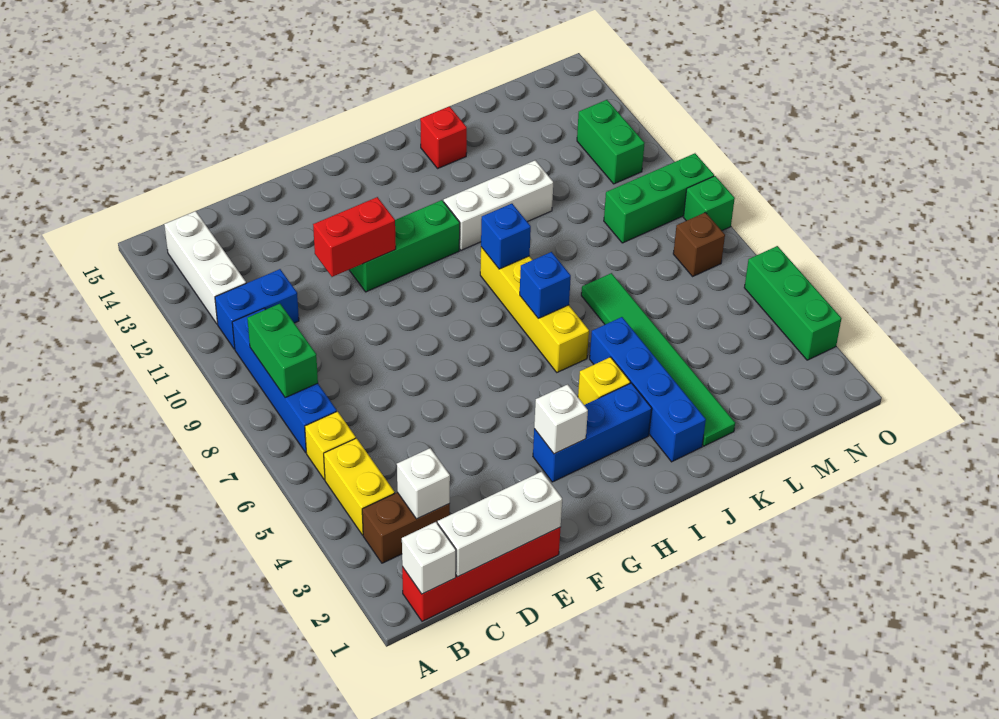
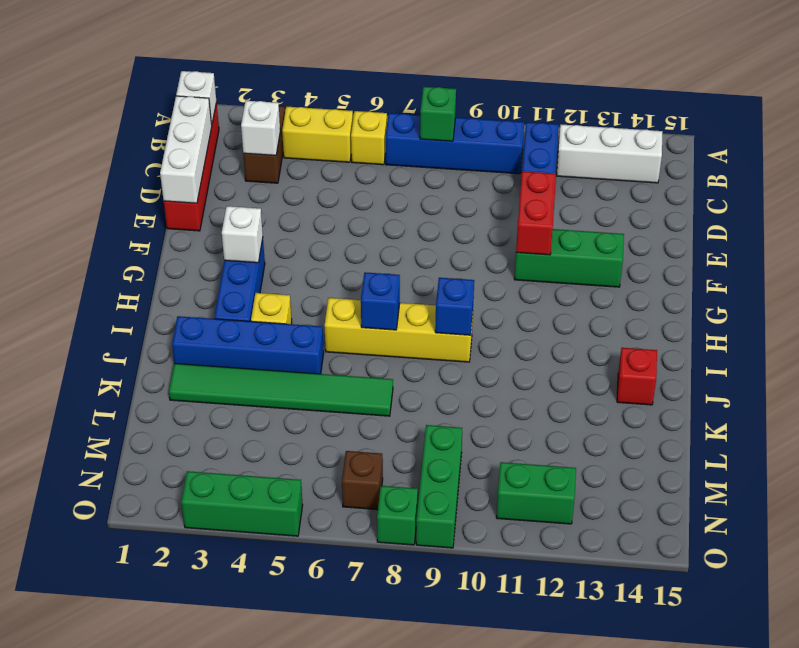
green brick B8:B9 level 2 -> green brick B8 level 2
green brick F11:H11 level 1 -> green brick F11:F13 level 1
white brick I11:K11 level 1 -> none

